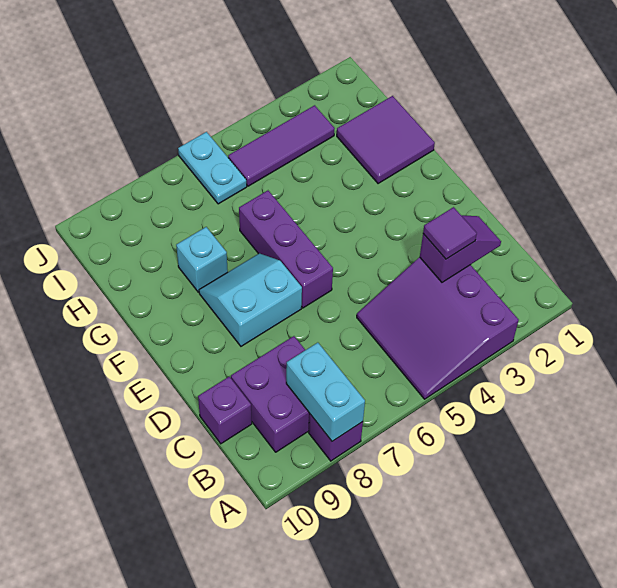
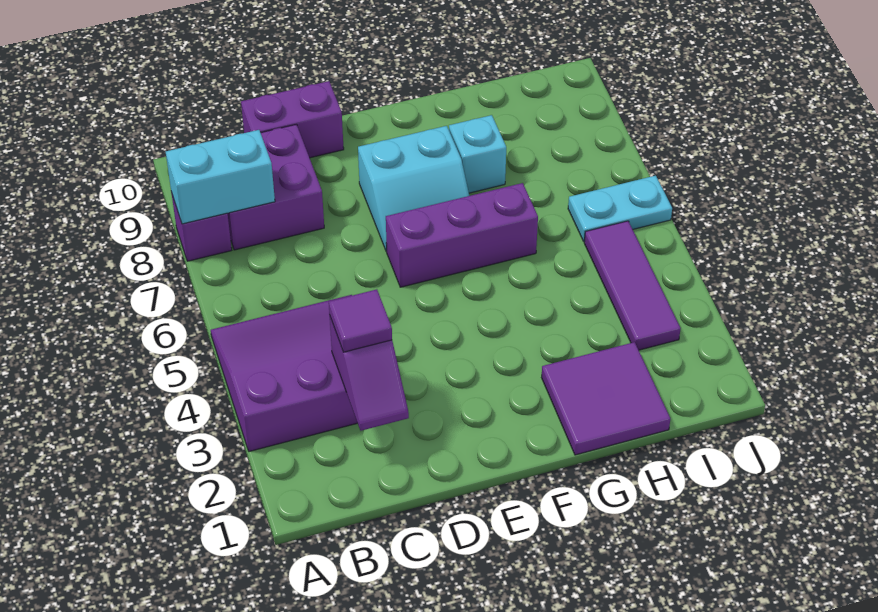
purple brick C10 level 1 -> purple brick C10:D10 level 1
cyan slope E7:F8 level 1 top E -> cyan slope E7:F8 level 1 top 8

